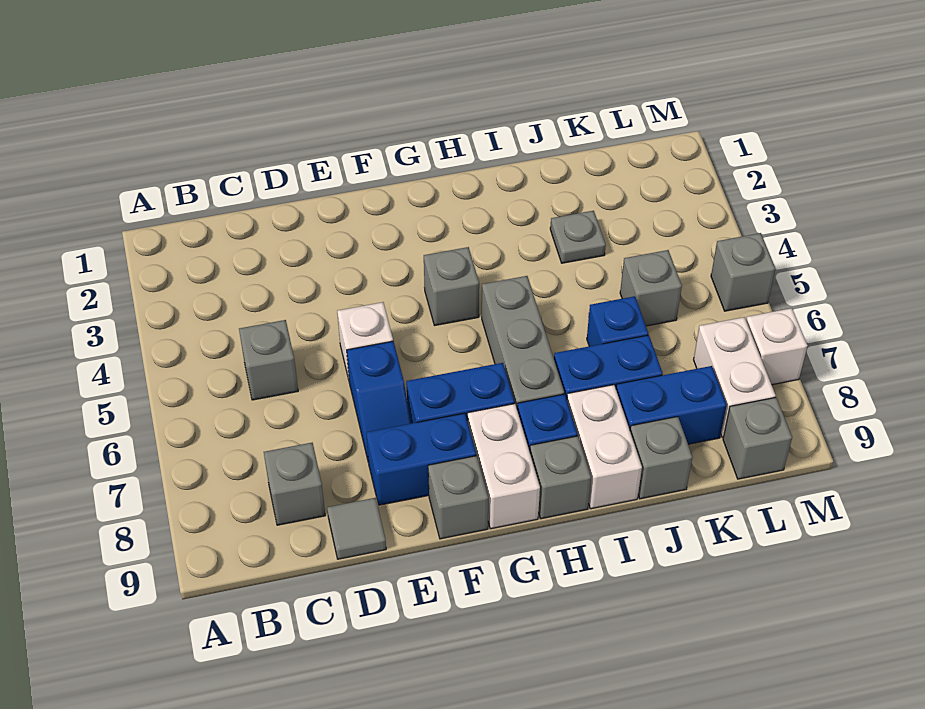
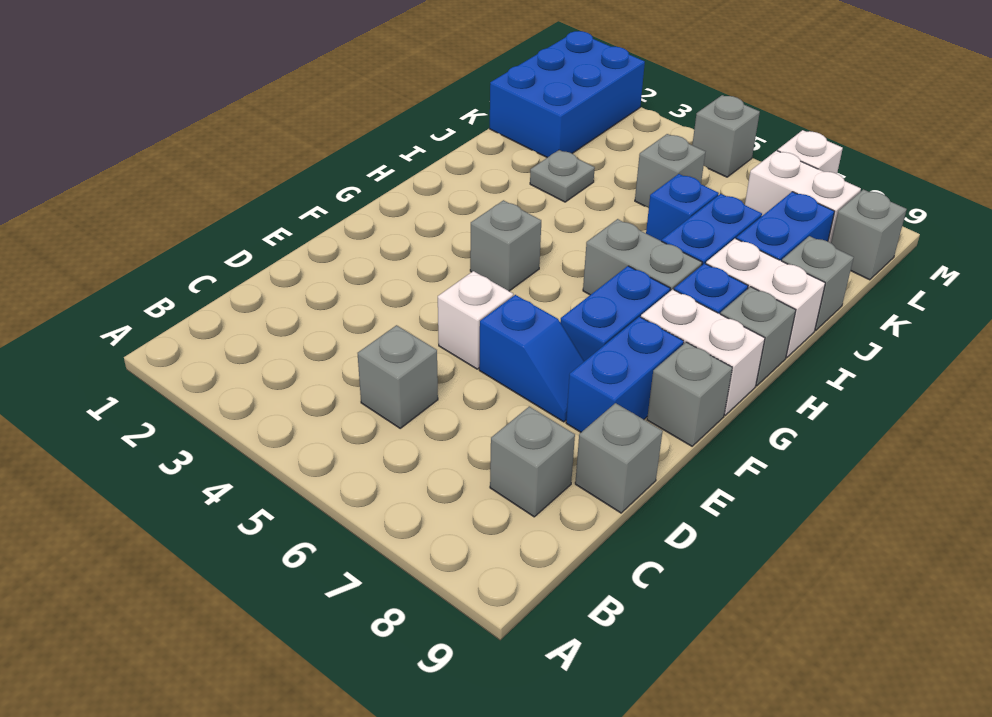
grey tile D9 level 1 -> grey brick D9 level 1
grey brick H5:H7 level 1 -> grey brick H6:H7 level 1
none -> blue brick K1:M2 level 1

